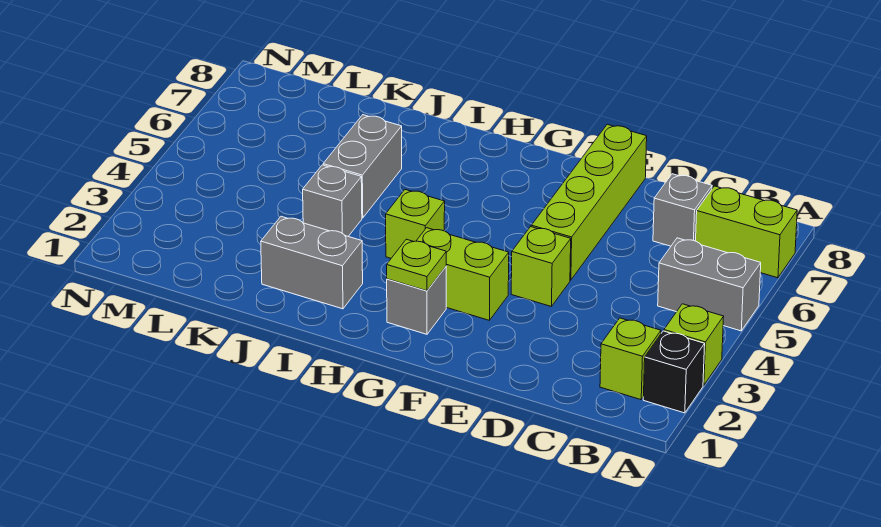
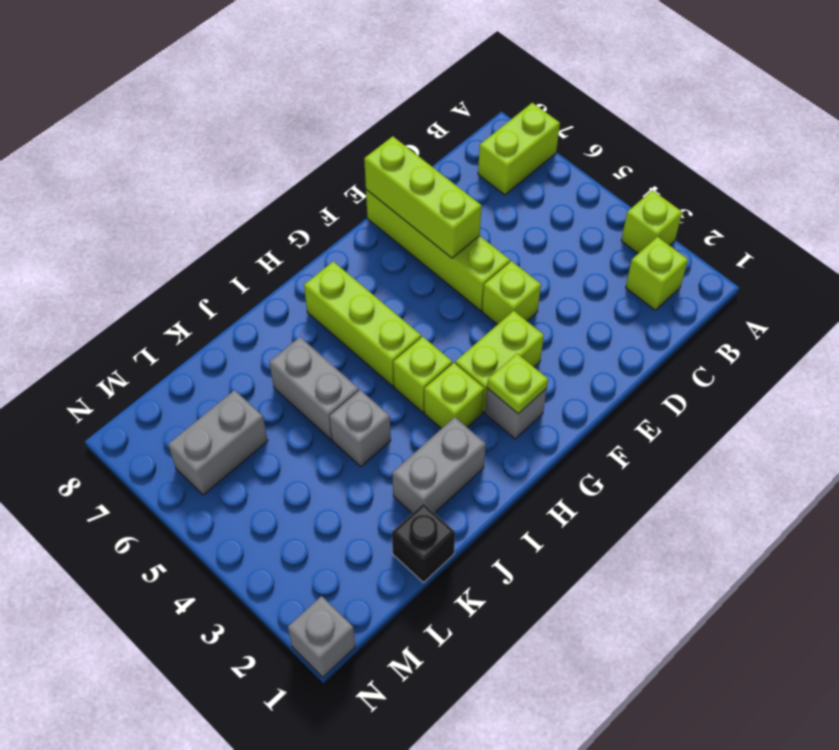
black brick A2 level 1 -> black brick K1 level 1
grey brick A5:B5 level 1 -> grey brick L6:M6 level 1
grey brick C7 level 1 -> grey brick N1 level 1
none -> lime brick E6:E8 level 2
none -> lime brick H3 level 1
none -> lime brick H5:H7 level 1

